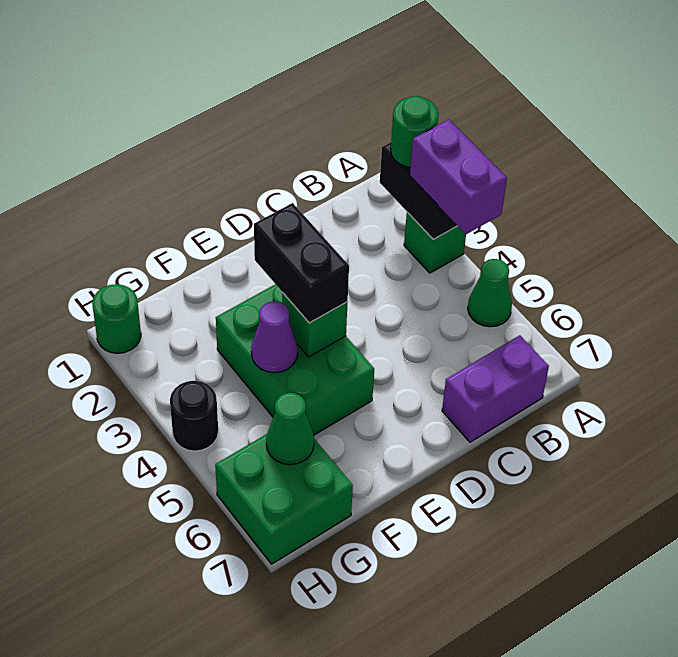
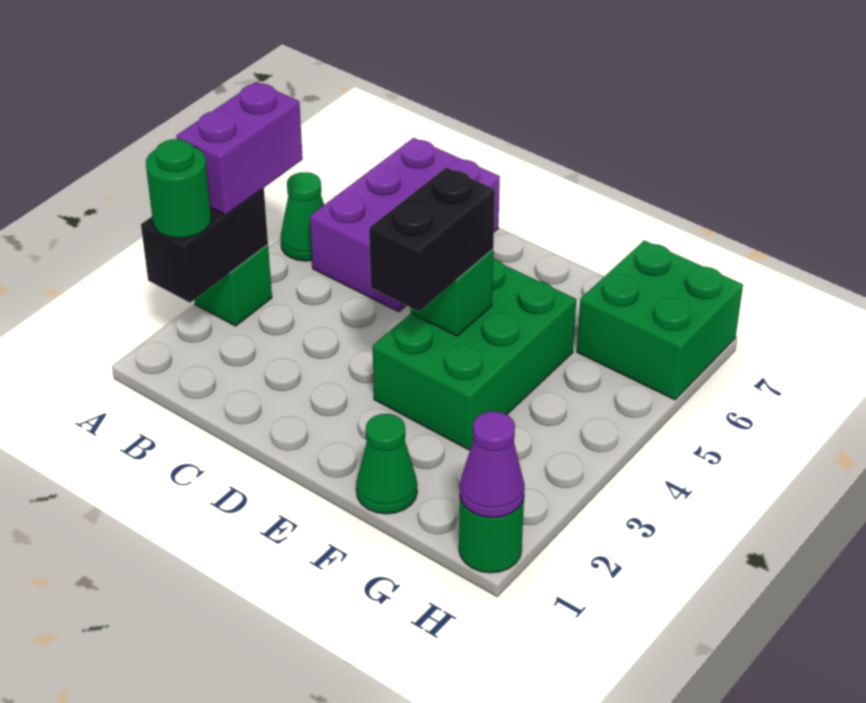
purple brick B7:C7 level 1 -> purple brick B5:C7 level 1
purple cone F4 level 2 -> purple cone H1 level 2
green cone G6 level 2 -> green cone F1 level 1
black round brick H4 level 1 -> none

